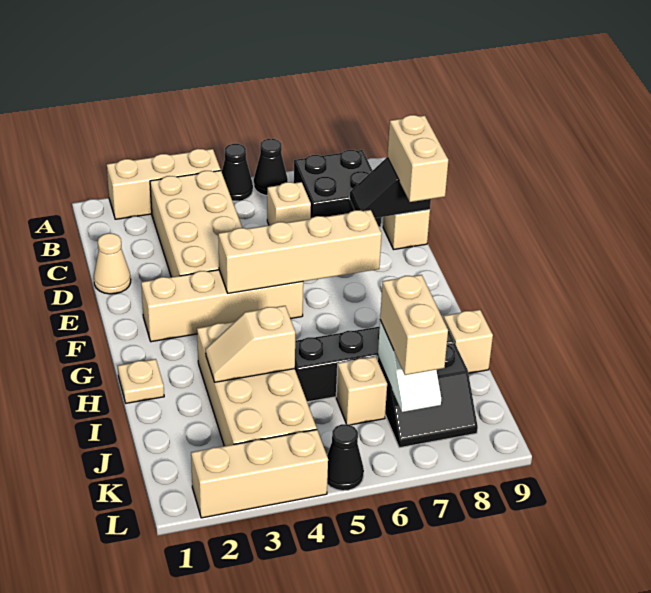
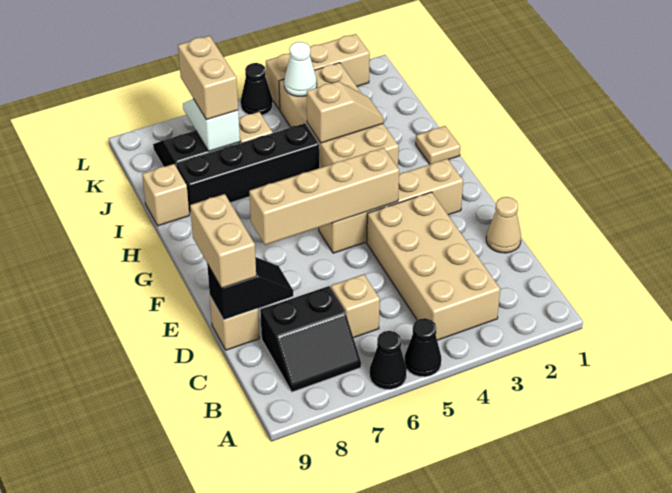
tan brick A2:A4 level 1 -> none
black brick B7:C8 level 1 -> black slope B7:C8 level 1 top C
none -> white cone K4 level 2

